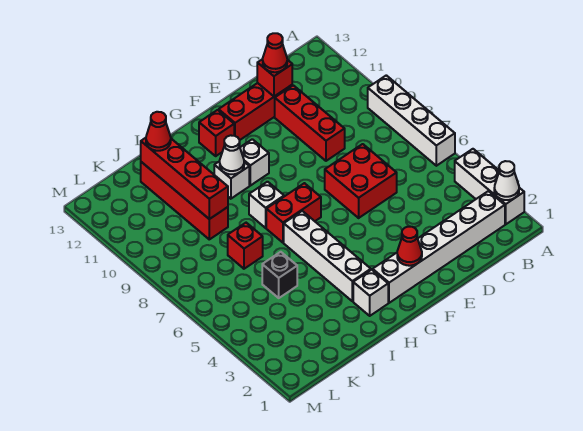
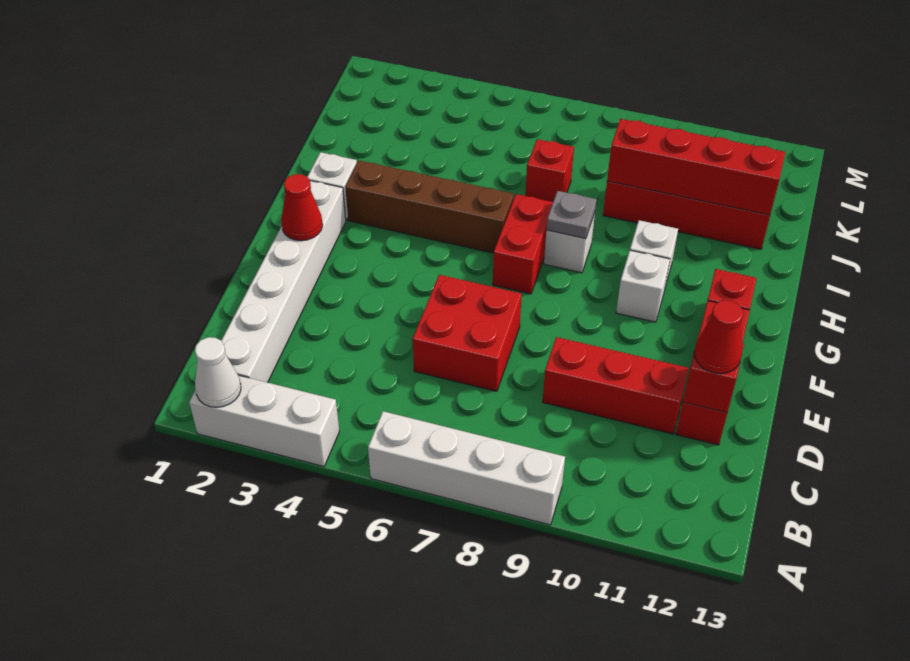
white brick H3:H6 level 1 -> brown brick H3:H6 level 1
none -> grey plate H8 level 2
white cone H10 level 2 -> none
black brick J5 level 1 -> none
red cone J12 level 3 -> none

